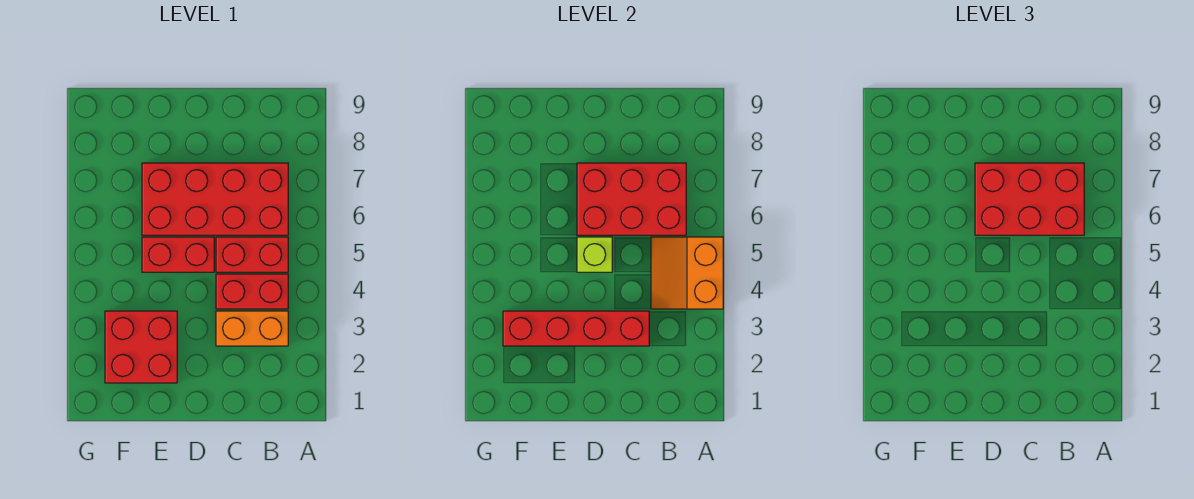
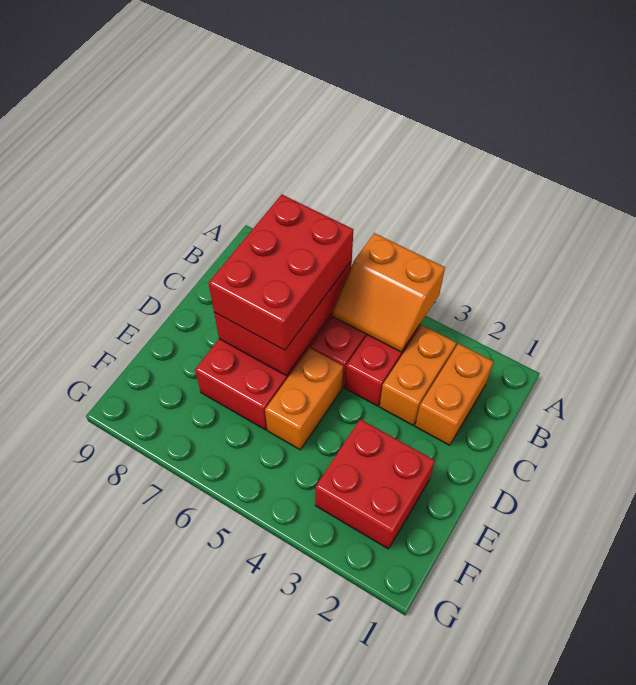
none -> orange brick B2:C2 level 1
red brick C3:F3 level 2 -> none
red brick D5:E5 level 1 -> orange brick D5:E5 level 1
lime brick D5 level 2 -> none

